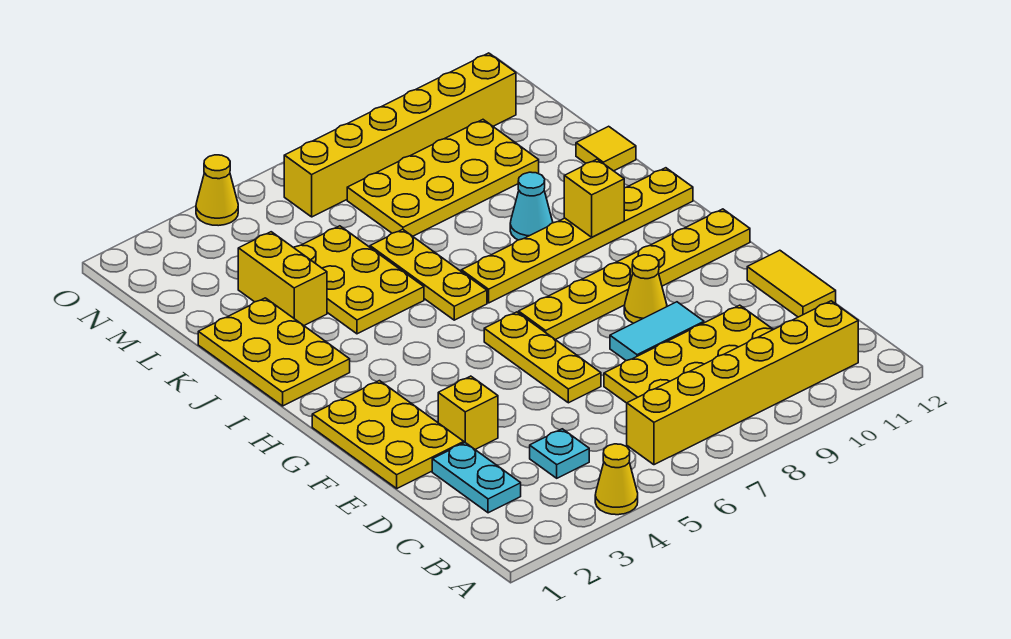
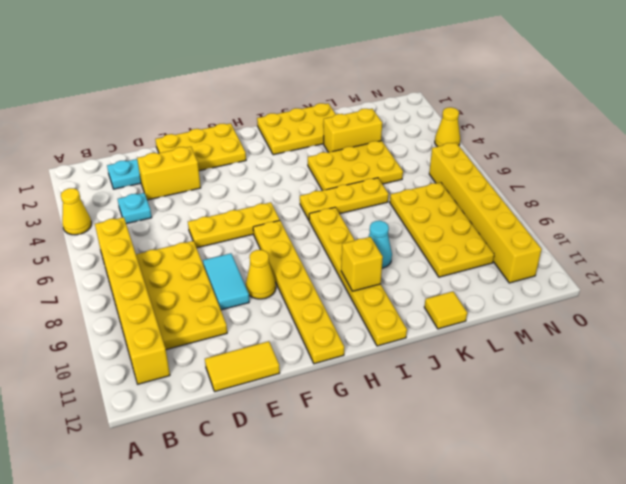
yellow brick E3 level 1 -> yellow brick D3:E3 level 1

